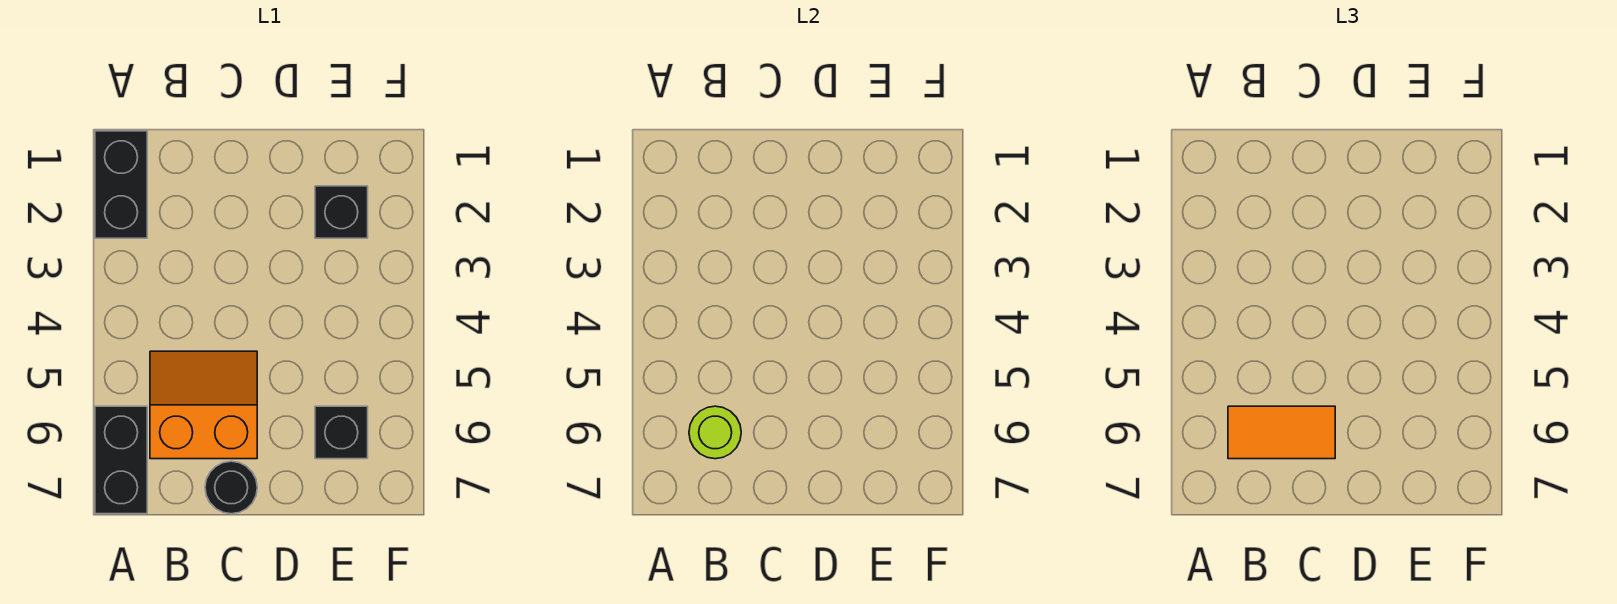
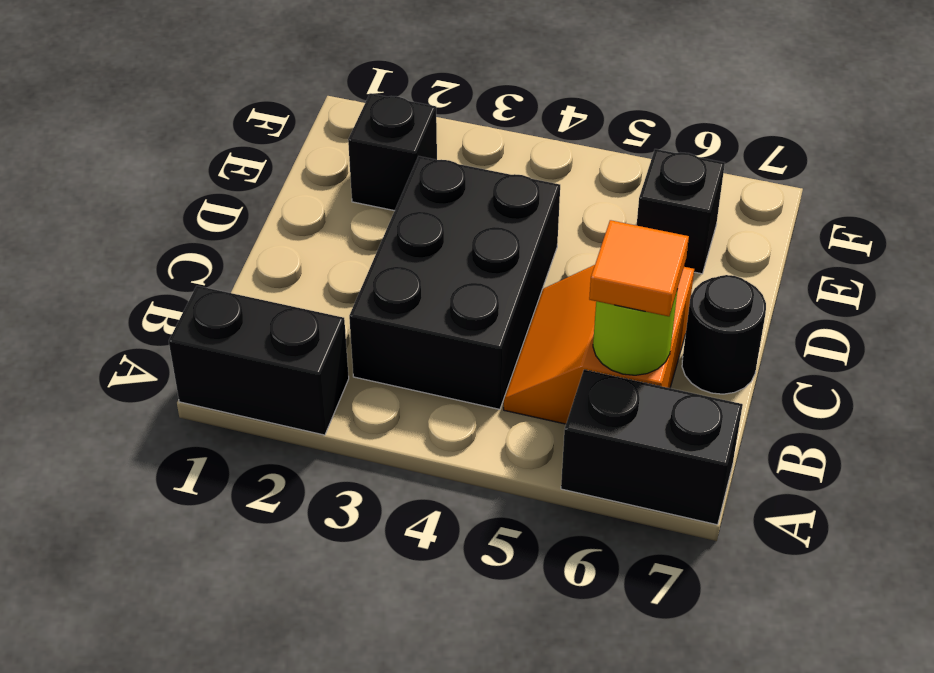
none -> black brick B3:D4 level 1
orange tile B6:C6 level 3 -> orange tile B6 level 3

